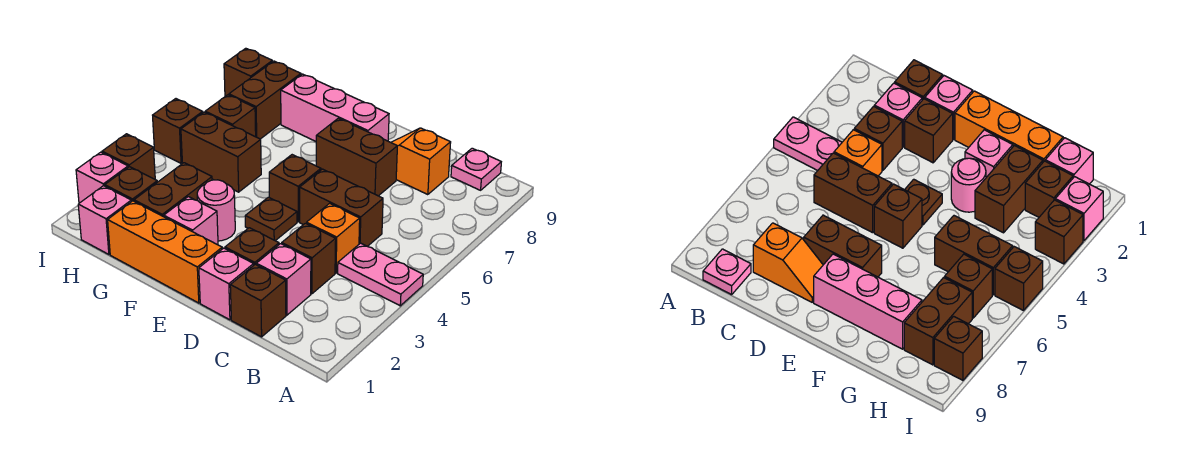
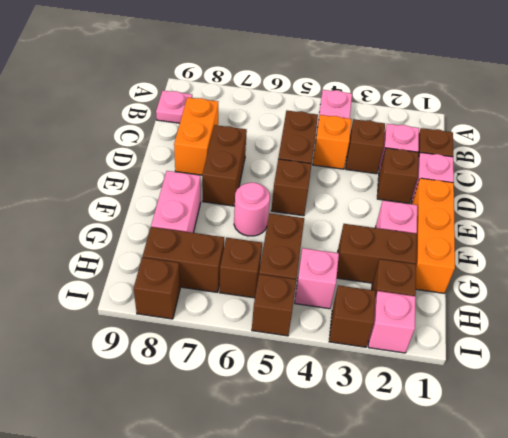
orange slope C8:D8 level 1 top C -> orange brick C8:D8 level 1
brown plate E4 level 1 -> none
pink brick E8:G8 level 1 -> pink brick F8:G8 level 1
pink round brick F3 level 1 -> pink round brick F6 level 1
pink brick H1 level 1 -> pink brick H4 level 1

